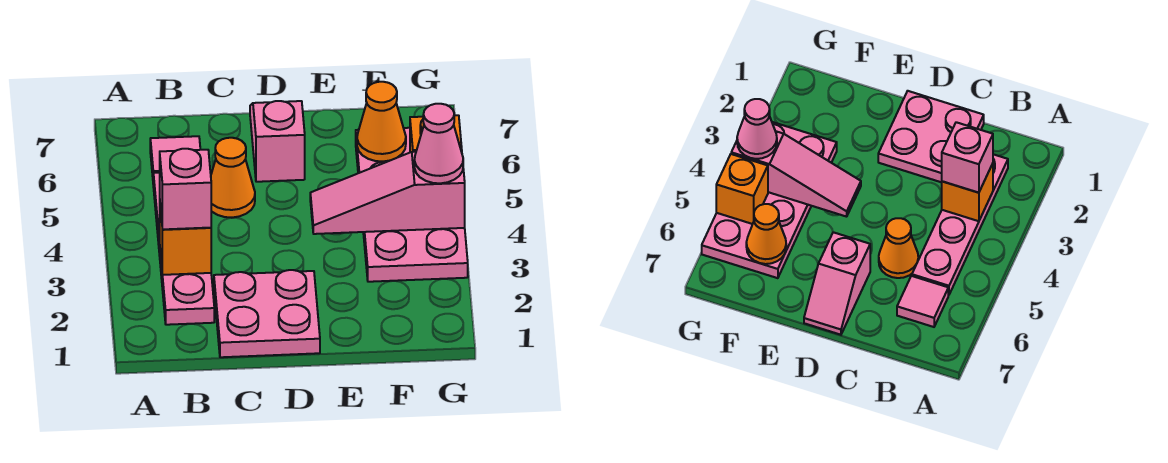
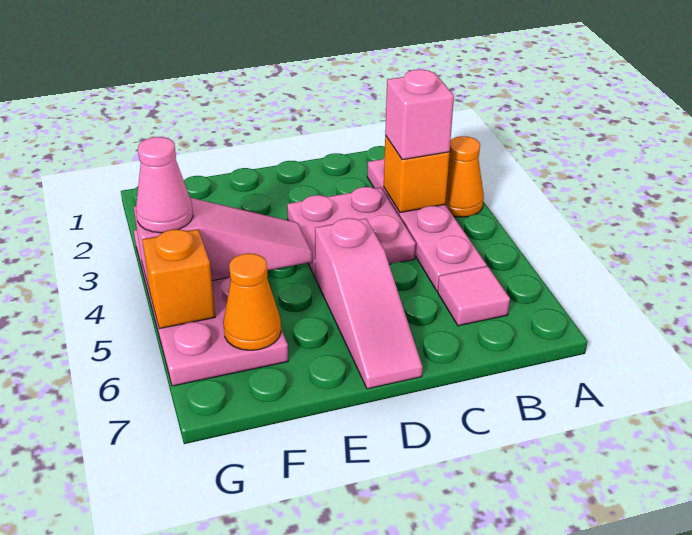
pink plate C1:D2 level 1 -> pink plate C3:D4 level 1
orange cone C5 level 1 -> orange cone A3 level 1
pink slope D6:D7 level 1 top 6 -> pink slope D5:D7 level 1 top 5

